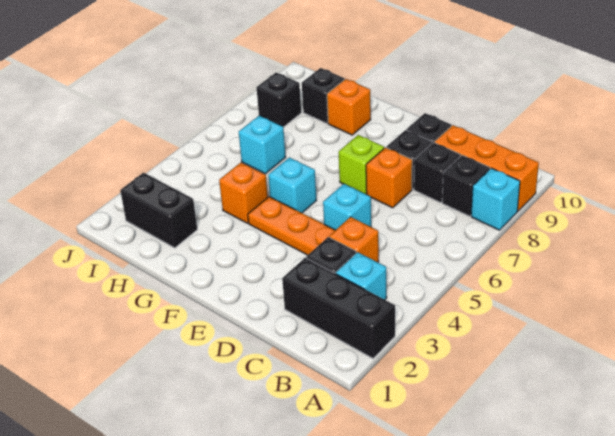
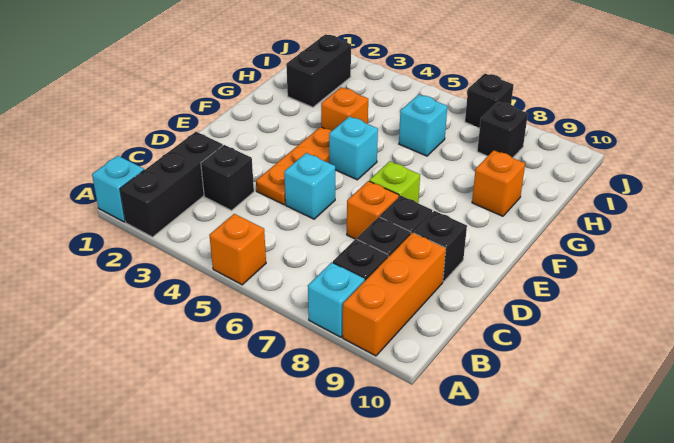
cyan brick B3 level 1 -> cyan brick A1 level 1
orange brick C4 level 1 -> orange brick A5 level 1
black brick H9 level 1 -> black brick J7 level 1

